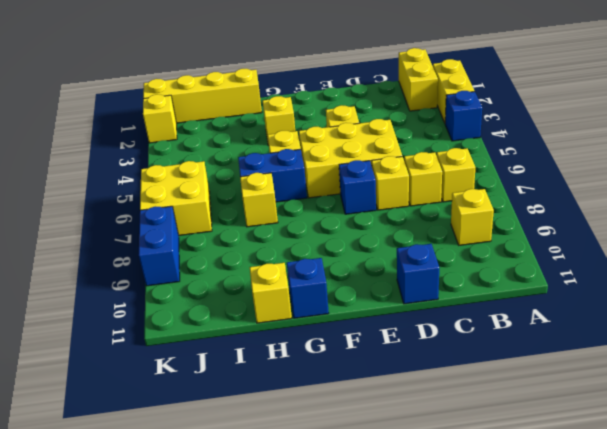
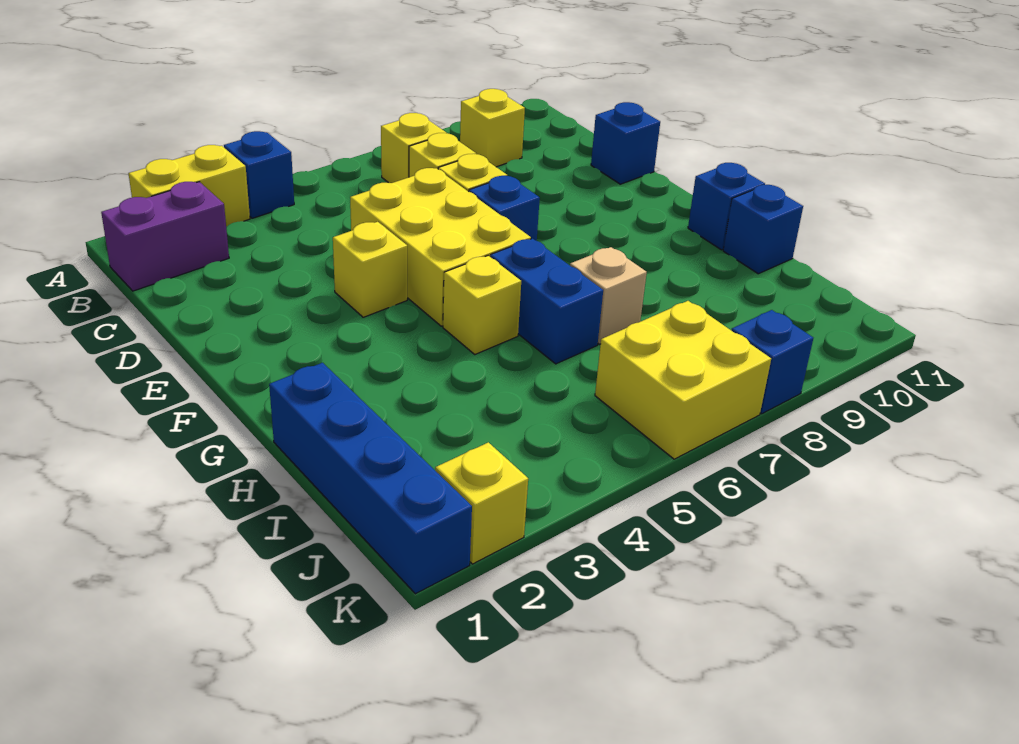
yellow brick B1:B2 level 1 -> purple brick B1:B2 level 1
yellow brick G3 level 1 -> none
yellow brick H1:K1 level 1 -> blue brick H1:K1 level 1
yellow brick H7 level 1 -> tan brick H7 level 1
yellow brick H11 level 1 -> blue brick H11 level 1
blue brick K8:K9 level 1 -> blue brick K8 level 1

